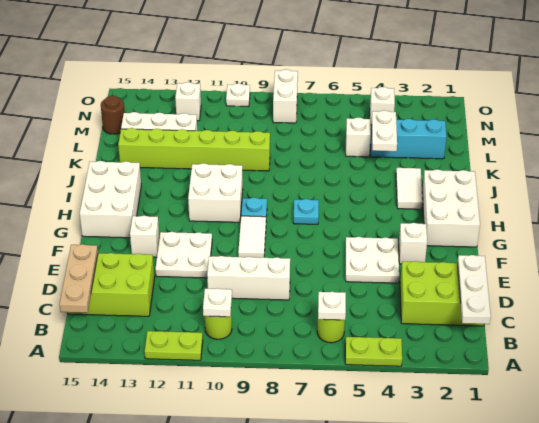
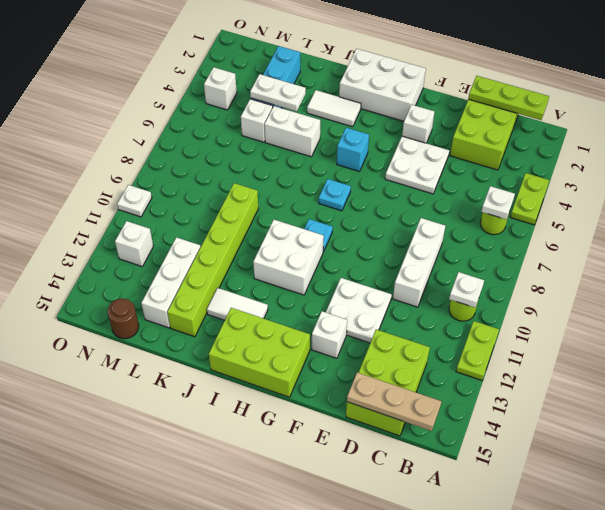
white plate B1:D1 level 2 -> lime plate B1:D1 level 2
white tile F9:G9 level 1 -> white tile I13:J13 level 1
white brick G14:I15 level 1 -> lime brick G14:I15 level 1
none -> cyan brick H5 level 1
white brick N8:O8 level 1 -> white brick J5:K5 level 1

